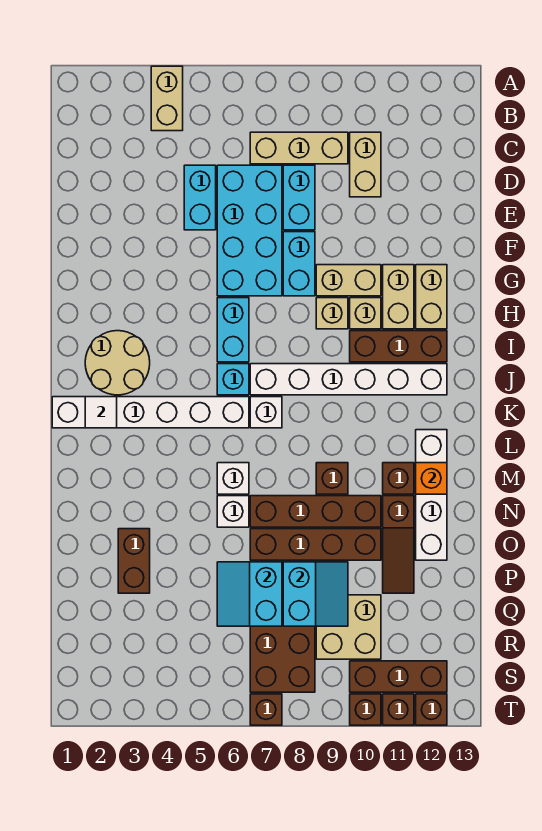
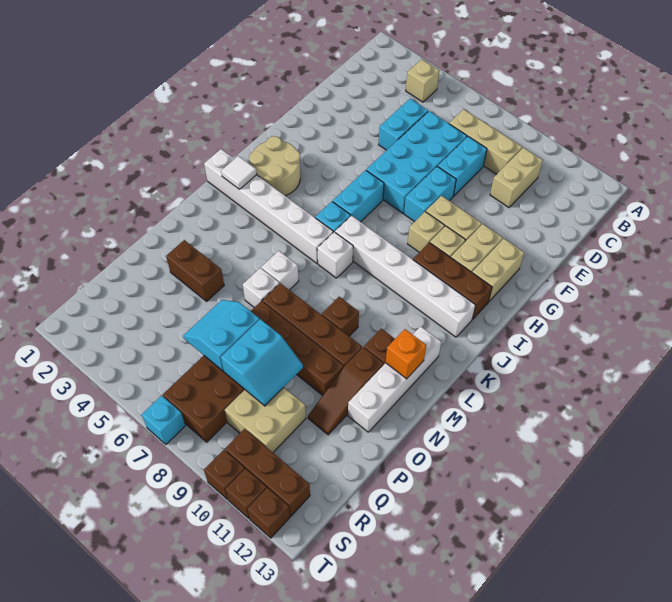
tan brick A4:B4 level 1 -> tan brick B4 level 1
brown brick O3:P3 level 1 -> brown brick O3:O4 level 1
brown brick T7 level 1 -> cyan brick T7 level 1

